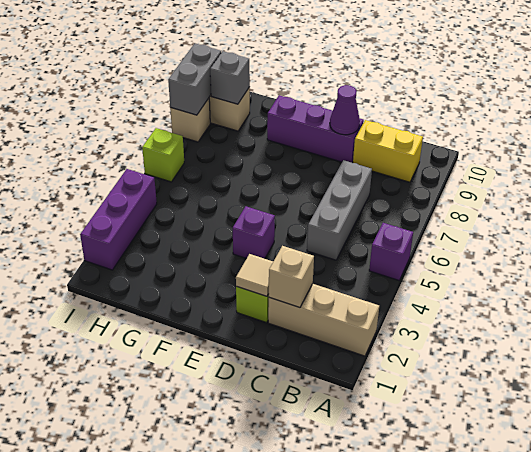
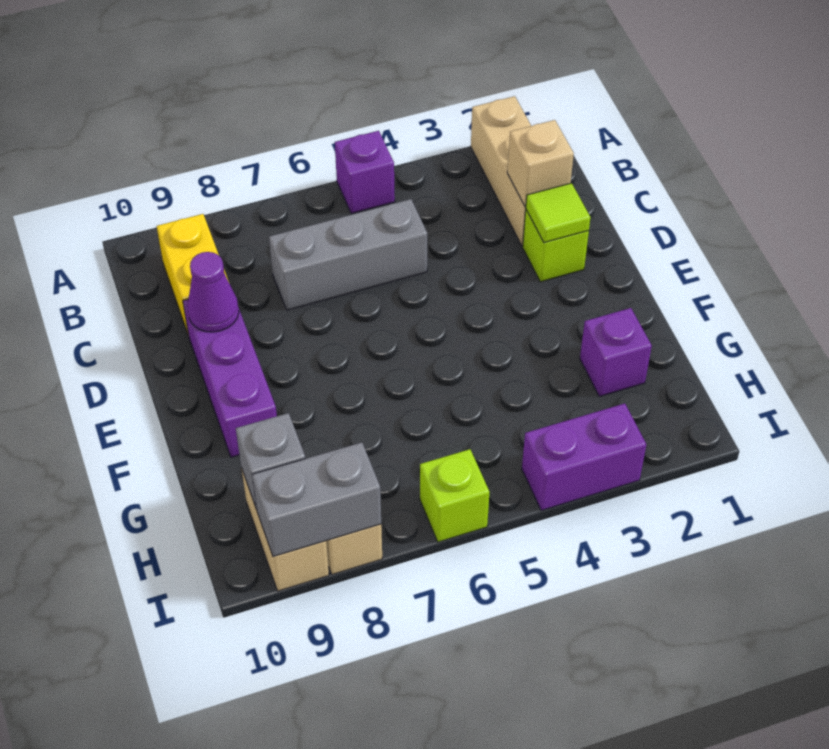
tan tile D2 level 2 -> lime tile D2 level 2
purple brick E4 level 1 -> purple brick G2 level 1
purple brick I2:I4 level 1 -> purple brick I3:I4 level 1

